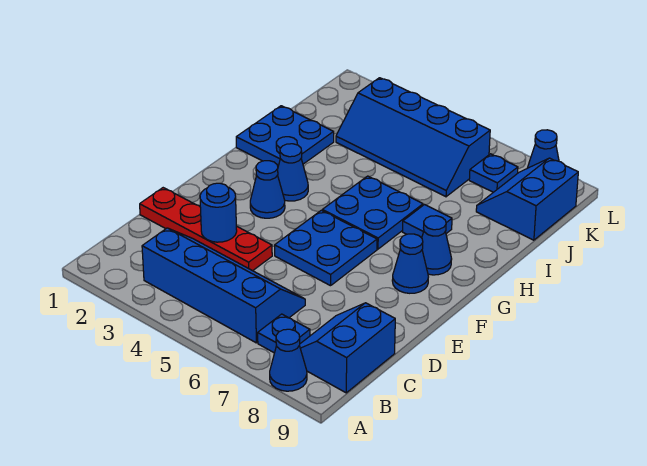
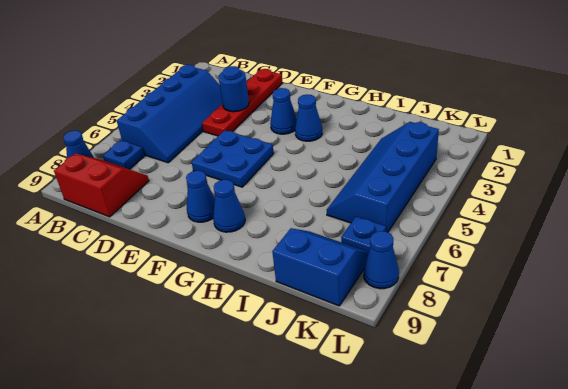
blue slope B8:C9 level 1 top 9 -> red slope B8:C9 level 1 top 9
blue plate G5:H6 level 1 -> none
blue plate H1:I2 level 1 -> none
blue tile H7 level 1 -> none

